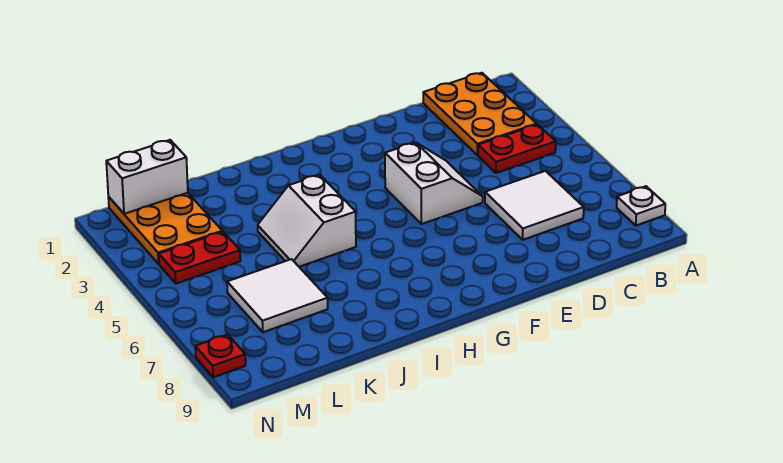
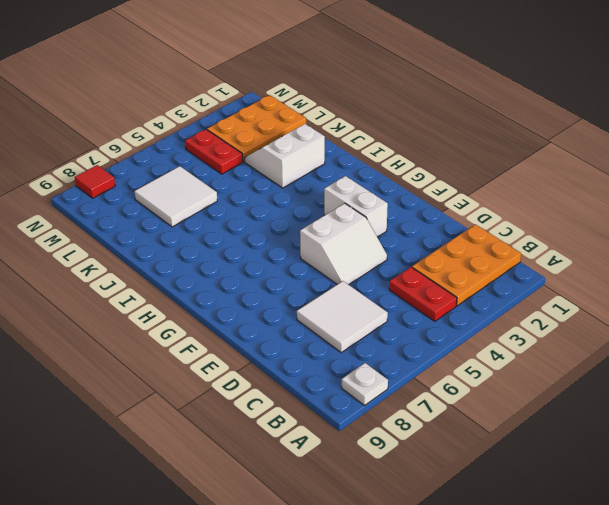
white slope I4:J5 level 1 top I -> white slope J2:K3 level 1 top J
white brick L1:M1 level 2 -> white brick F3:G3 level 1
red plate N8 level 1 -> red tile N8 level 1

